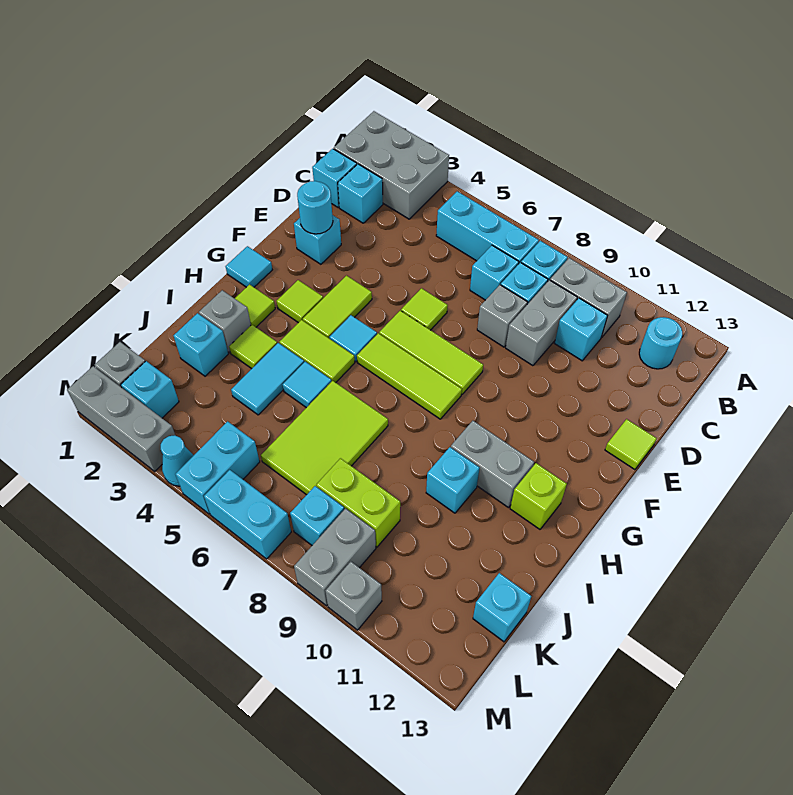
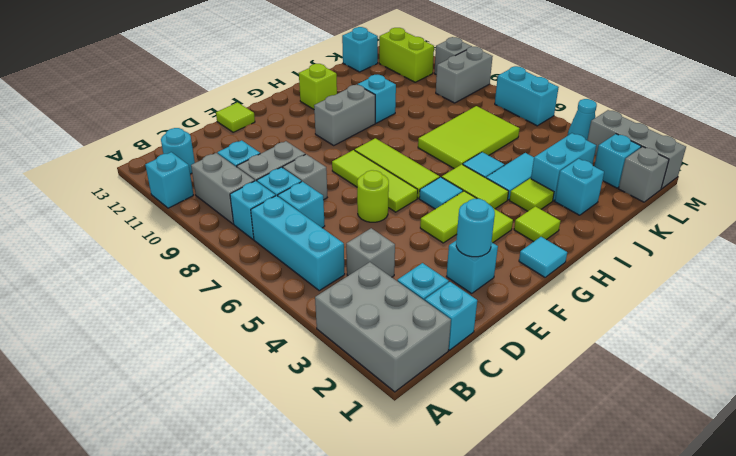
lime tile E6 level 1 -> lime round brick E6 level 1
grey brick H10:H11 level 1 -> grey brick G10:H10 level 1
grey brick I2 level 1 -> grey brick C4 level 1
lime brick K8:K9 level 1 -> lime brick L11:L12 level 1
cyan brick L5:M5 level 1 -> cyan brick J3:K3 level 1
cyan brick L8 level 1 -> cyan brick A11 level 1

